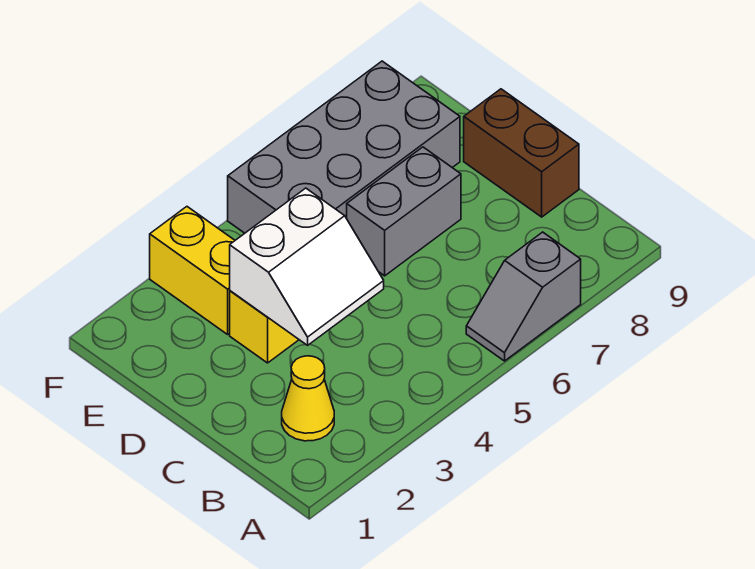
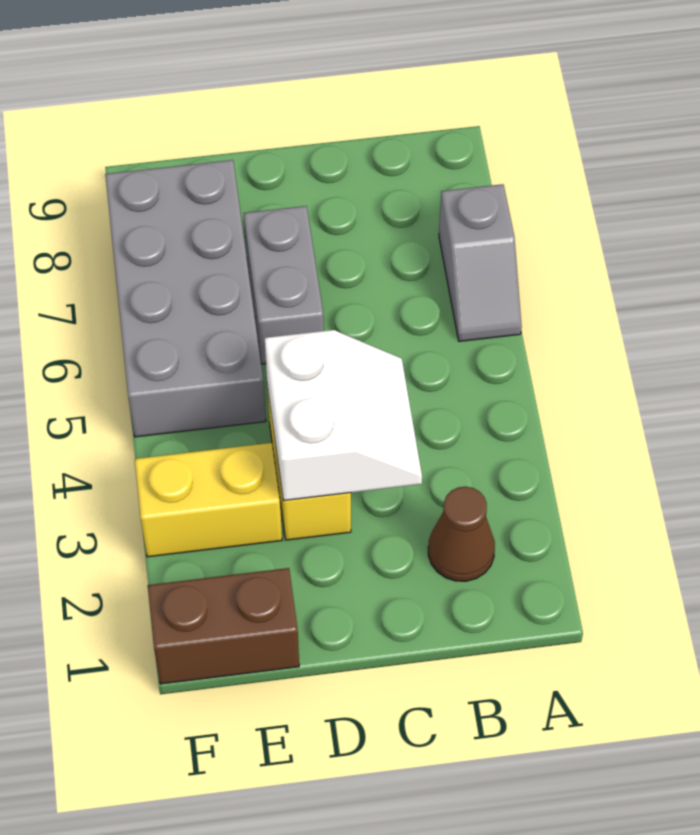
yellow cone B2 level 1 -> brown cone B2 level 1
brown brick C9:D9 level 1 -> brown brick E1:F1 level 1

